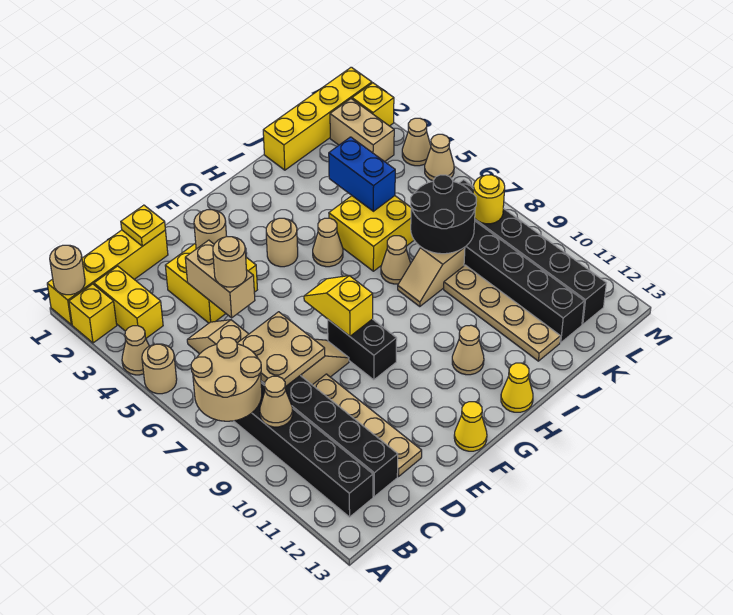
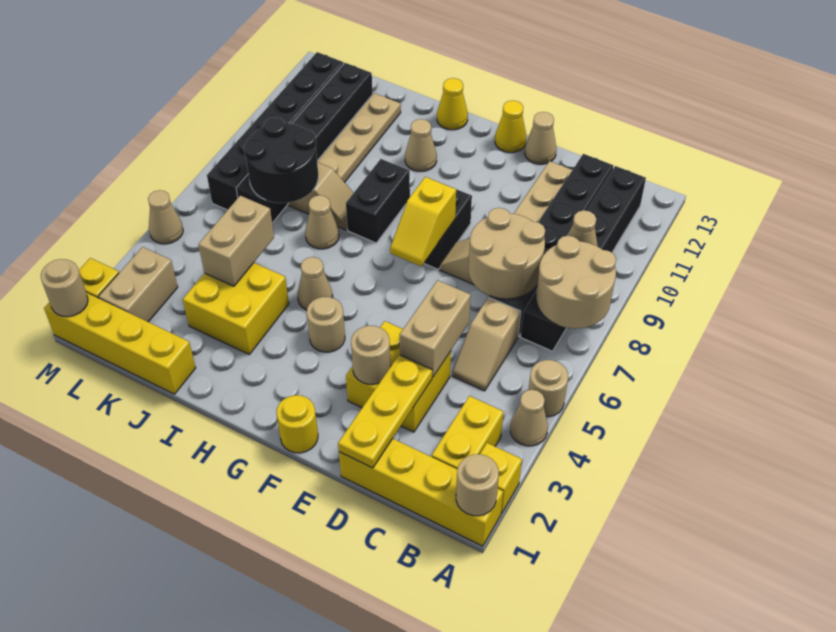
tan plate C7:D8 level 2 -> tan round brick C7:D8 level 2
yellow plate D1 level 2 -> yellow plate D1:D3 level 2
tan round brick D5 level 3 -> tan round brick M1 level 2
none -> black brick H8:H9 level 1
yellow brick I5:J6 level 1 -> yellow brick I3:J4 level 1
blue brick J4:J5 level 2 -> tan brick J4:J5 level 2
yellow round brick L8 level 2 -> yellow round brick F1 level 1
tan cone M4 level 1 -> tan cone E13 level 1

